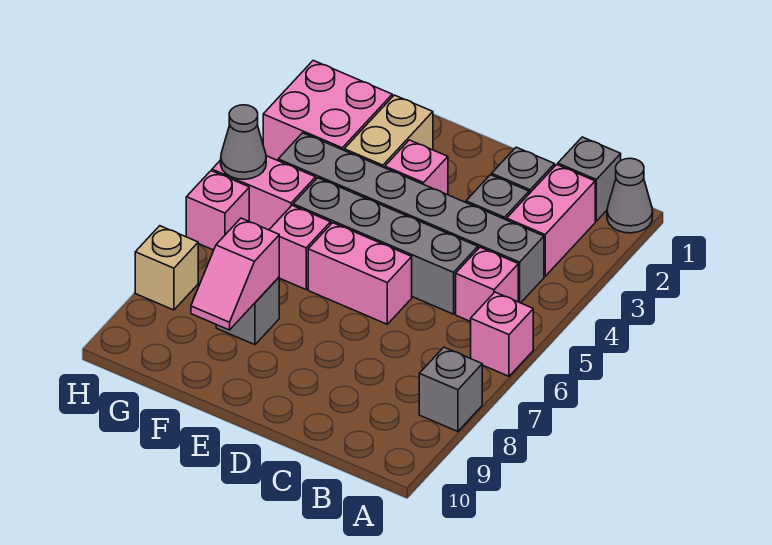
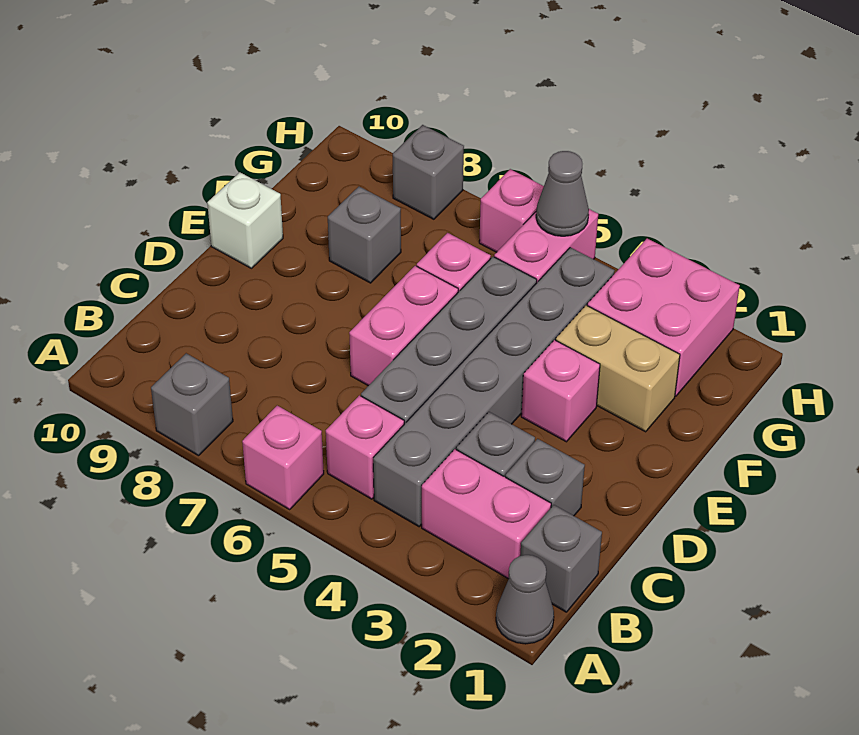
none -> white brick E10 level 1
pink slope F8:F9 level 2 top 8 -> none
tan brick H8 level 1 -> grey brick H8 level 1

